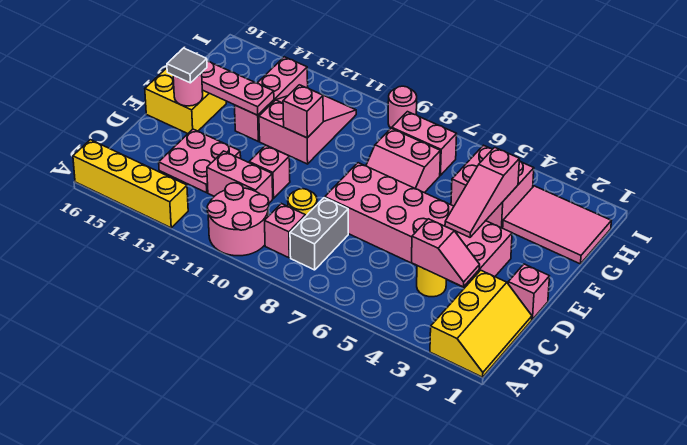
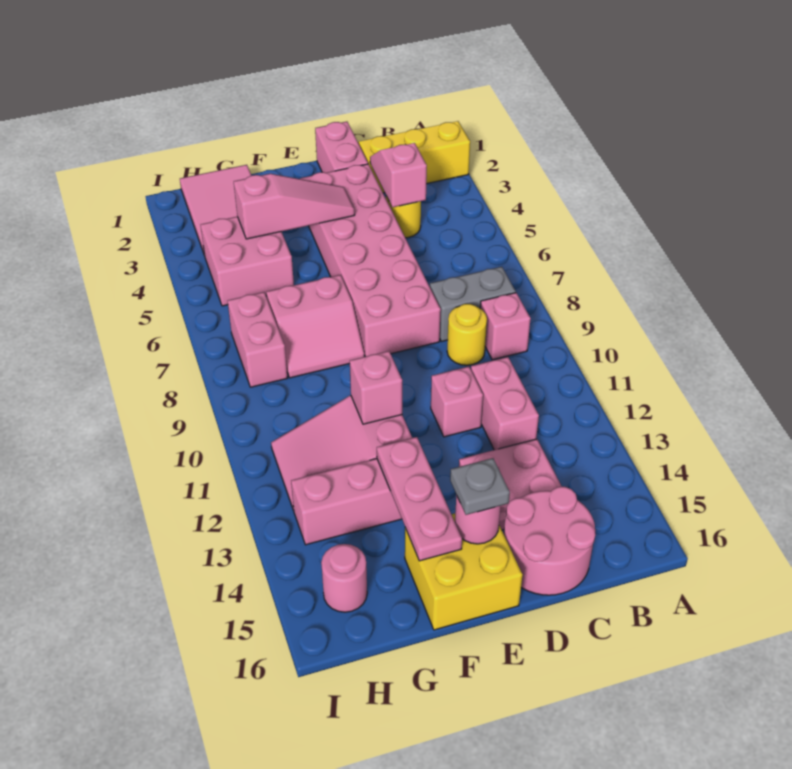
pink round brick A10:B11 level 1 -> pink round brick C15:D16 level 1
yellow brick A13:A16 level 1 -> none
pink brick D1 level 1 -> pink brick D1:D2 level 1
grey tile E15 level 3 -> grey plate E15 level 3
pink slope F7:G8 level 1 top G -> pink slope F7:G8 level 1 top 7
pink round brick I9 level 1 -> pink round brick H15 level 1

